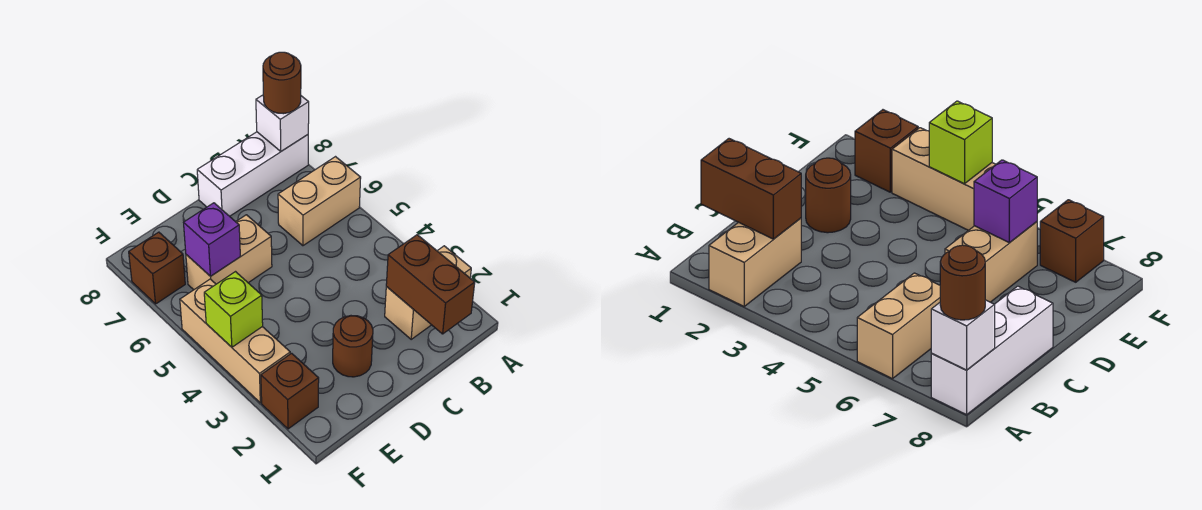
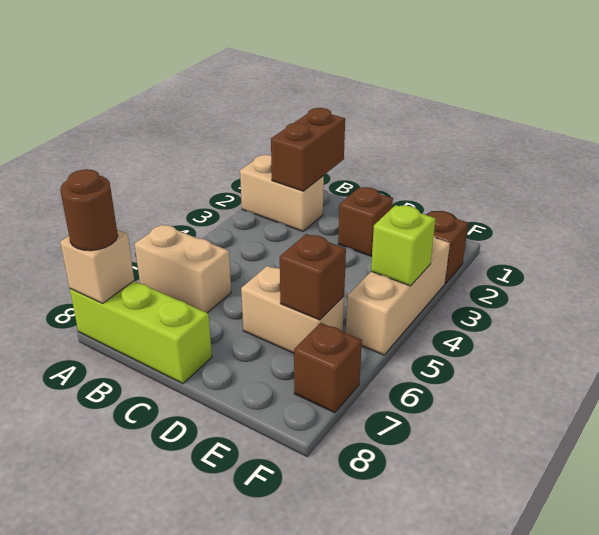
white brick A8:C8 level 1 -> lime brick A8:C8 level 1
white brick A8 level 2 -> tan brick A8 level 2
brown round brick D2 level 1 -> brown brick D2 level 1
purple brick E6 level 2 -> brown brick E6 level 2

